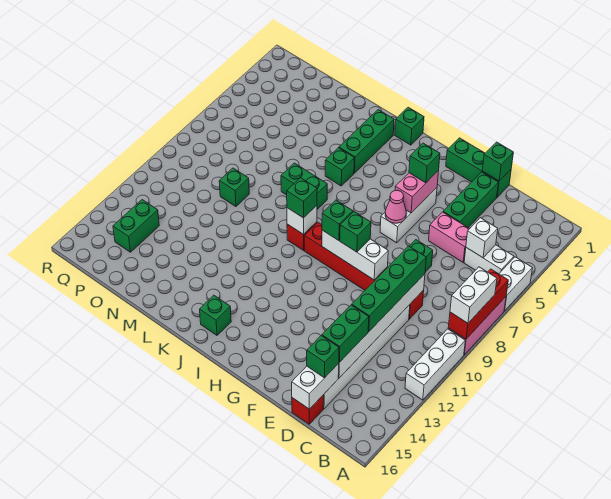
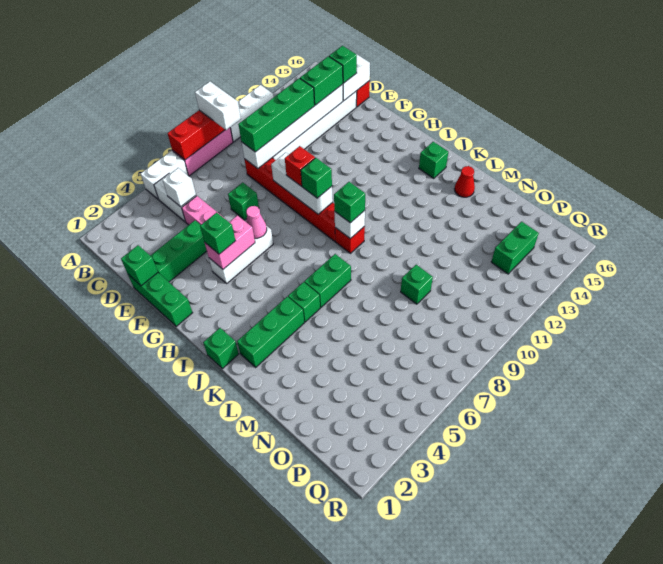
white brick A8:A9 level 3 -> white brick A9:B9 level 3
green brick G9 level 3 -> red brick G9 level 3
green brick K7:L7 level 1 -> green brick K6:K7 level 1
none -> red cone L15 level 1

